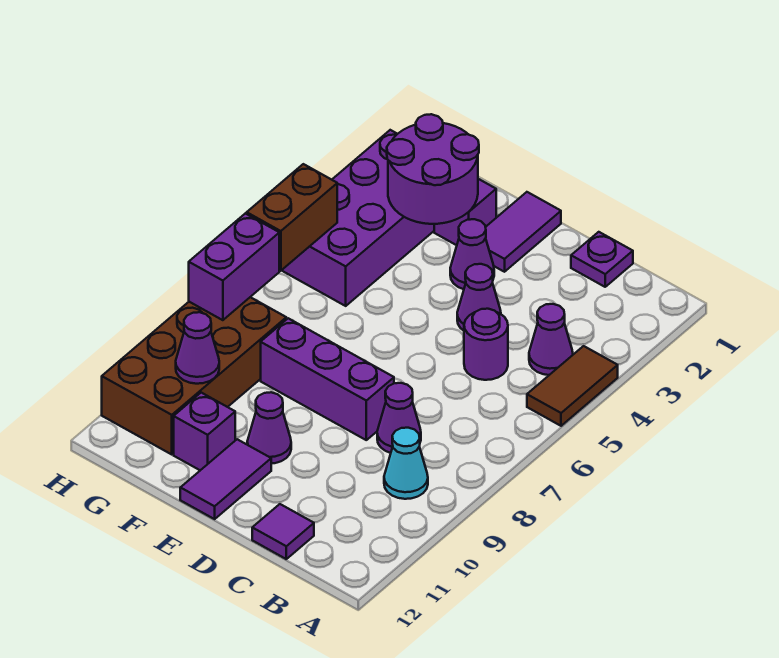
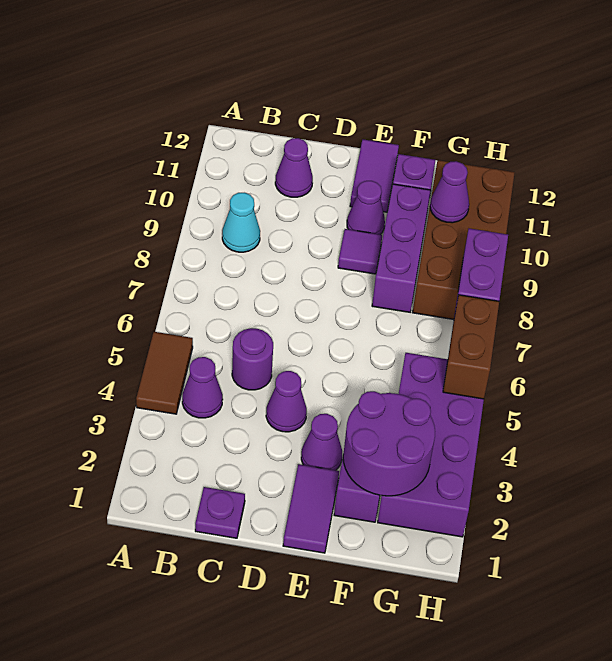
purple cone C8 level 1 -> purple cone C11 level 1
purple tile C12 level 1 -> purple tile E9 level 1
purple brick D8:F8 level 1 -> purple brick F8:F10 level 1

